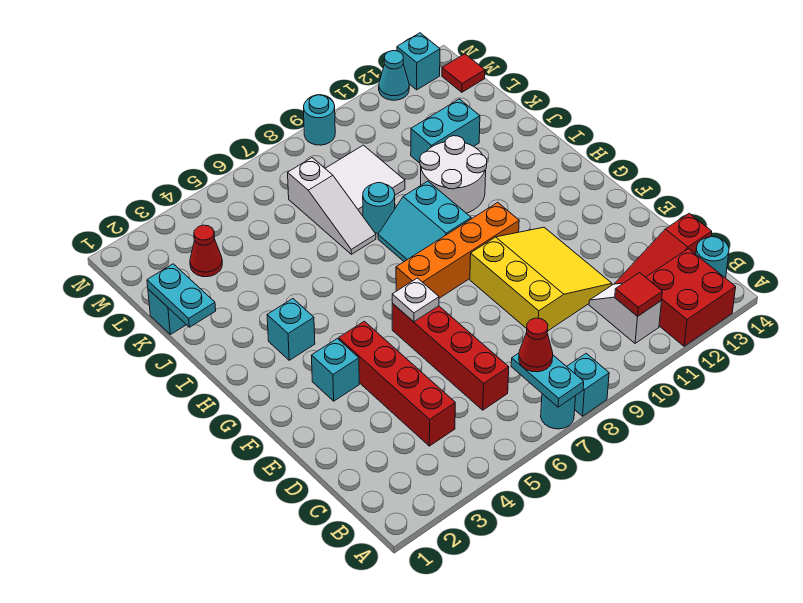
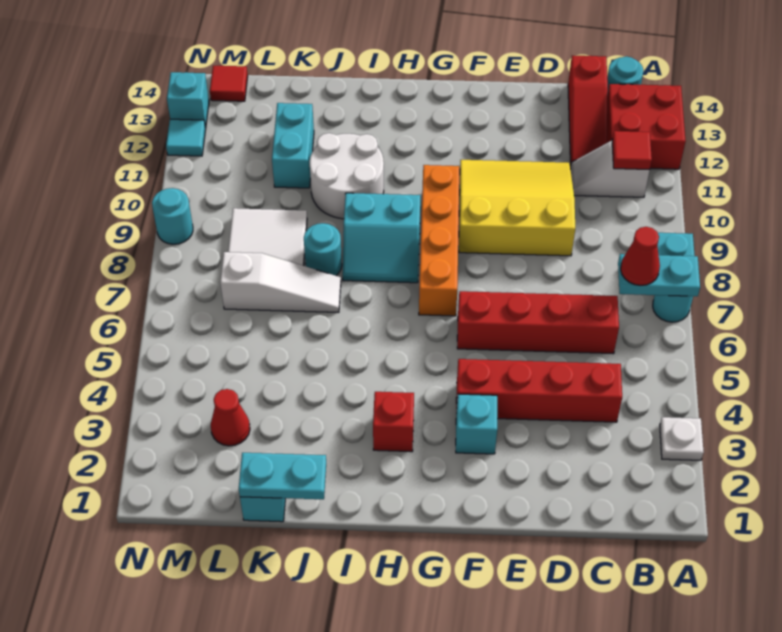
white plate F6 level 2 -> white plate A3 level 1
cyan brick H3 level 1 -> red brick H3 level 1
cyan cone N12 level 1 -> cyan tile N12 level 1

